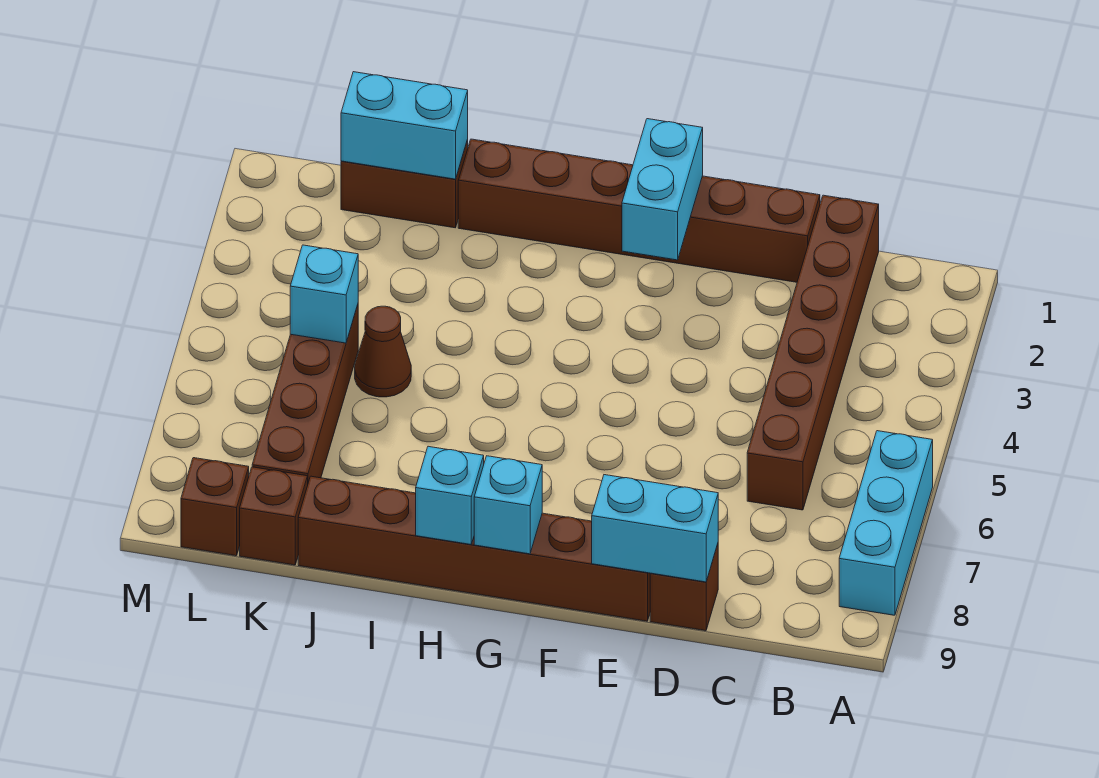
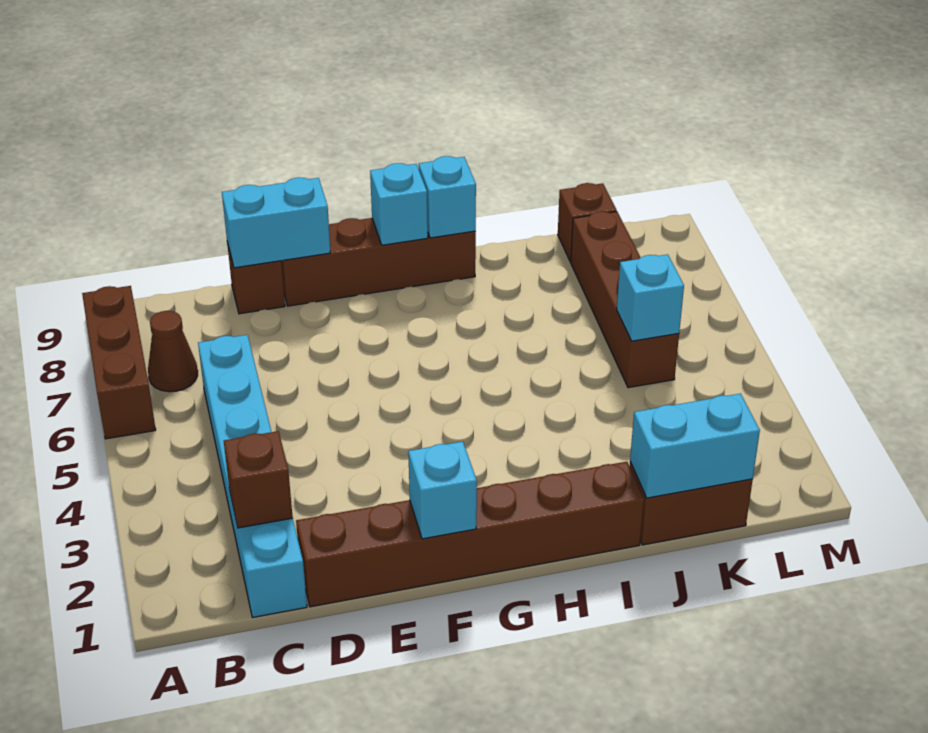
cyan brick A6:A8 level 1 -> brown brick A6:A8 level 1
brown brick C1:C6 level 1 -> cyan brick C1:C6 level 1
brown brick E9:J9 level 1 -> brown brick E9:H9 level 1
cyan brick F1:F2 level 2 -> cyan brick F1 level 2
brown cone J5 level 1 -> brown cone B7 level 1
brown brick L9 level 1 -> brown brick C2 level 2

